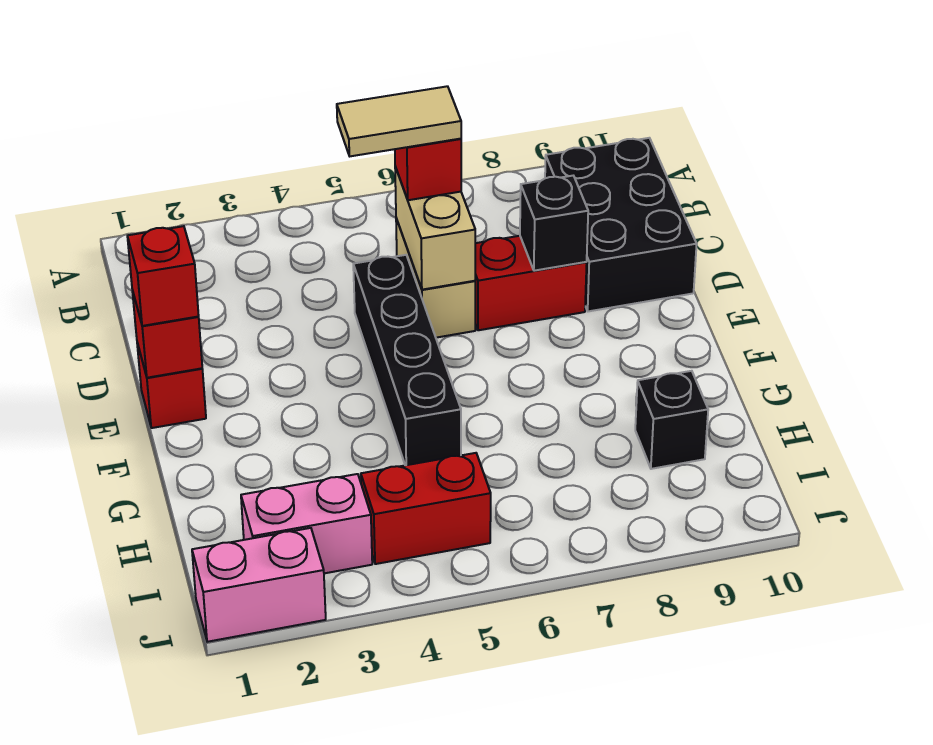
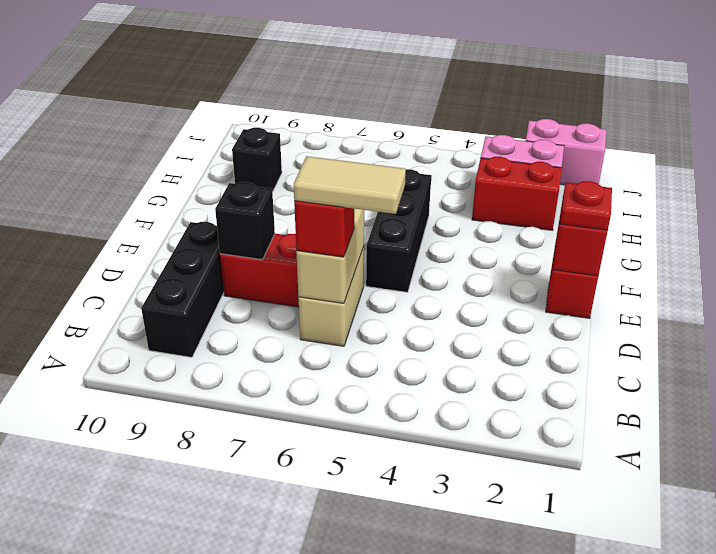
black brick B9:D10 level 1 -> black brick B9:D9 level 1
black brick D5:G5 level 1 -> black brick E5:G5 level 1
red brick E1 level 3 -> red plate E1 level 3
red brick I4:I5 level 1 -> red brick H2:H3 level 1

